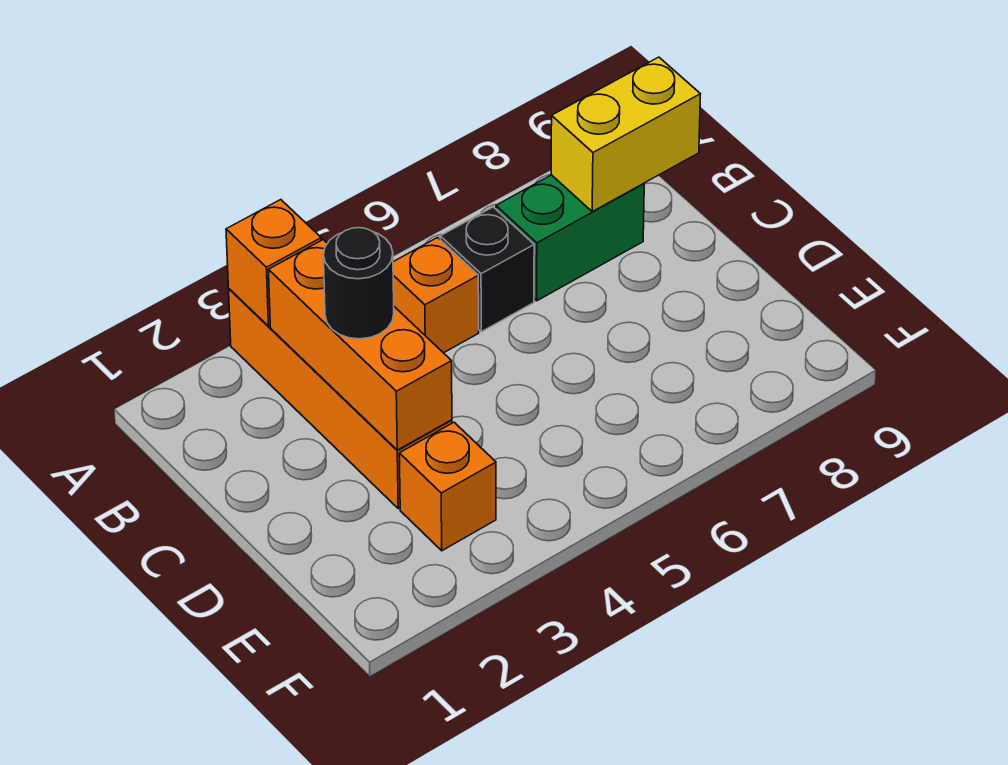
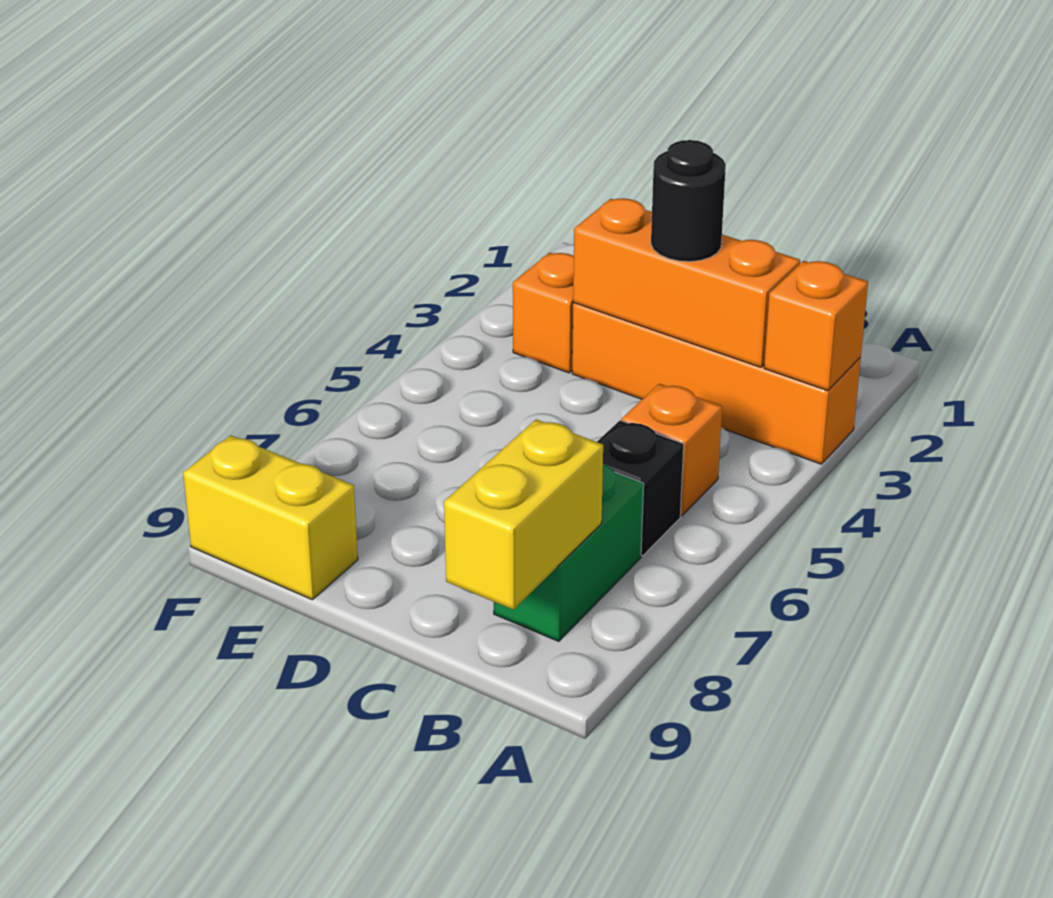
none -> yellow brick E9:F9 level 1

